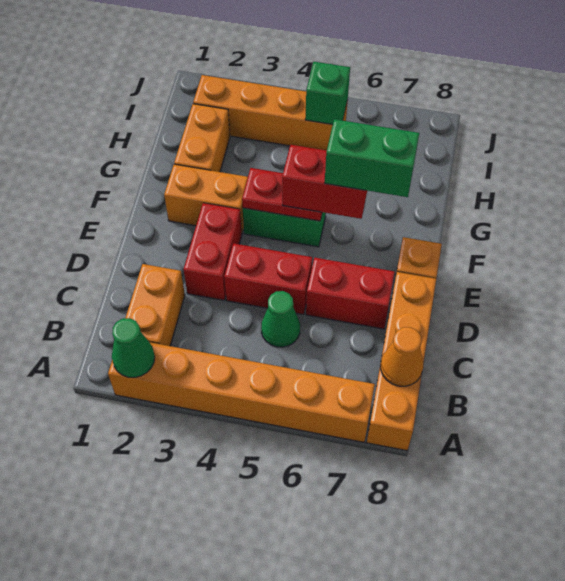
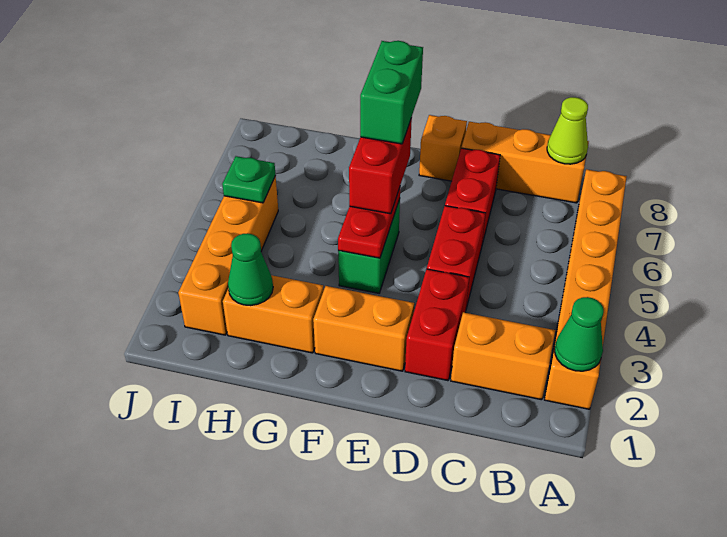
orange brick A8:D8 level 1 -> orange brick B8:D8 level 1
orange cone B8 level 2 -> lime cone B8 level 2
green cone C5 level 1 -> green cone H2 level 2
red brick D3:E3 level 1 -> red brick D2:D3 level 1
orange brick F2:F3 level 1 -> orange brick E2:F2 level 1
green brick I5 level 2 -> green plate I5 level 2

